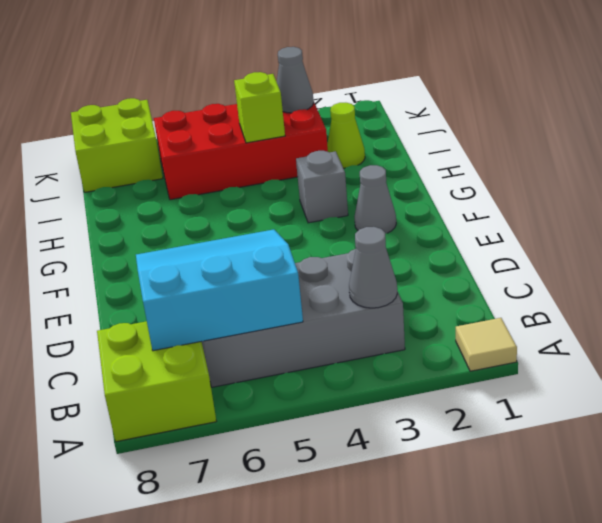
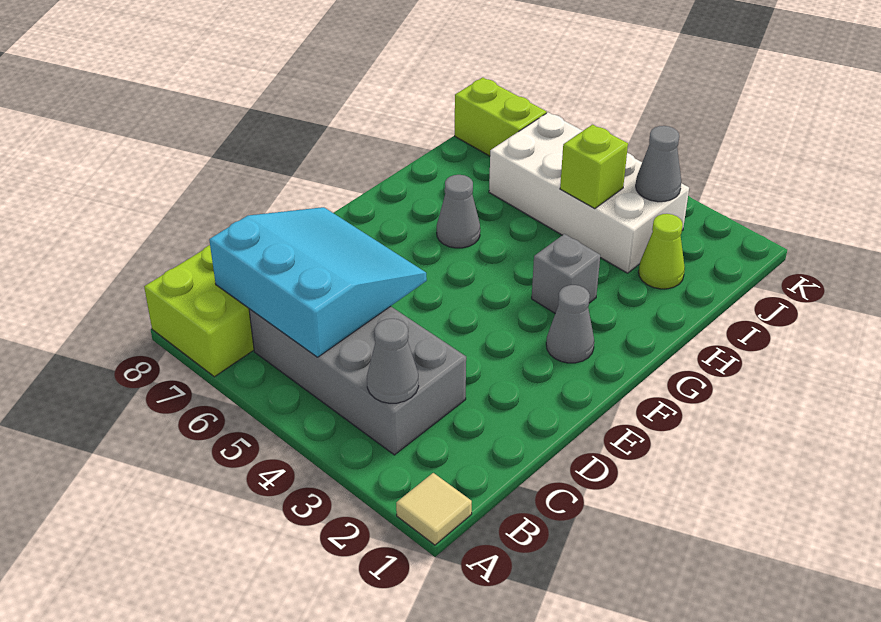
none -> grey cone G6 level 1
red brick I3:J6 level 1 -> white brick I3:J6 level 1
lime brick J7:K8 level 1 -> lime brick J7:J8 level 1

